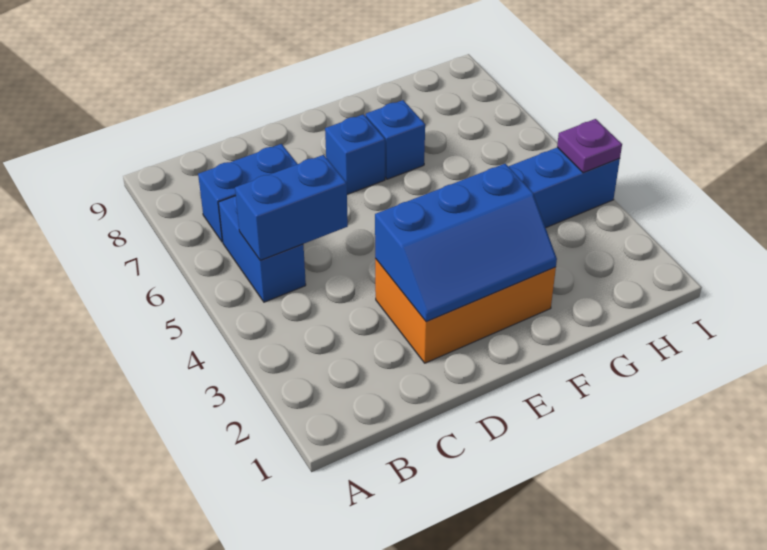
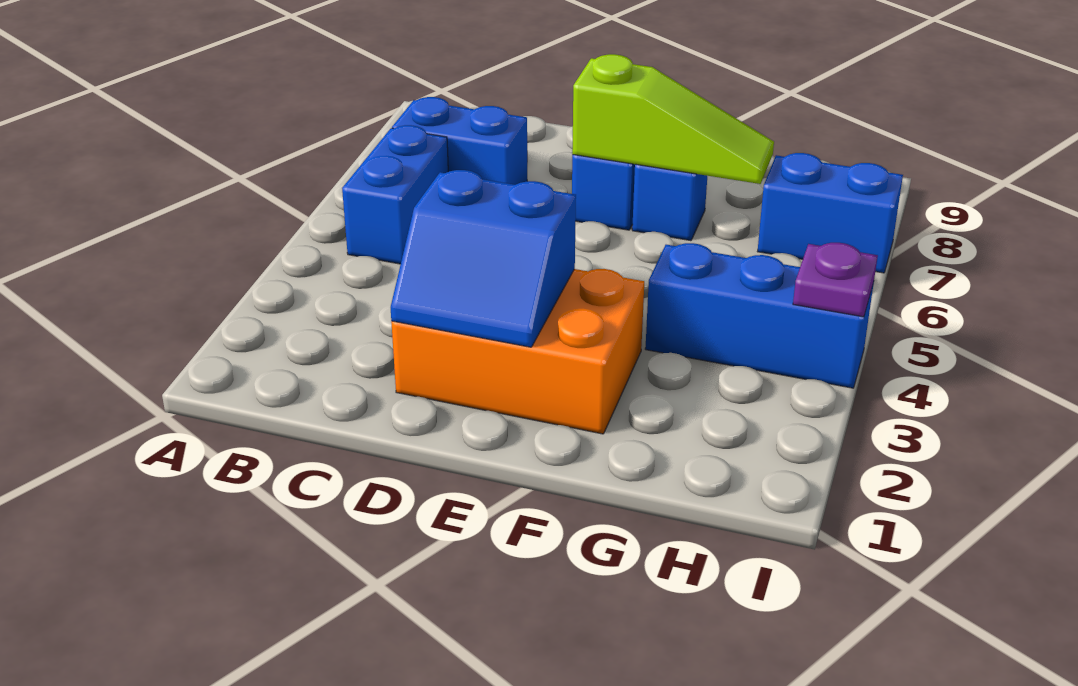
blue brick B5:C5 level 2 -> blue brick H7:I7 level 1
blue slope D2:F3 level 2 top 3 -> blue slope D2:E3 level 2 top 3
none -> lime slope E7:G7 level 2 top E

